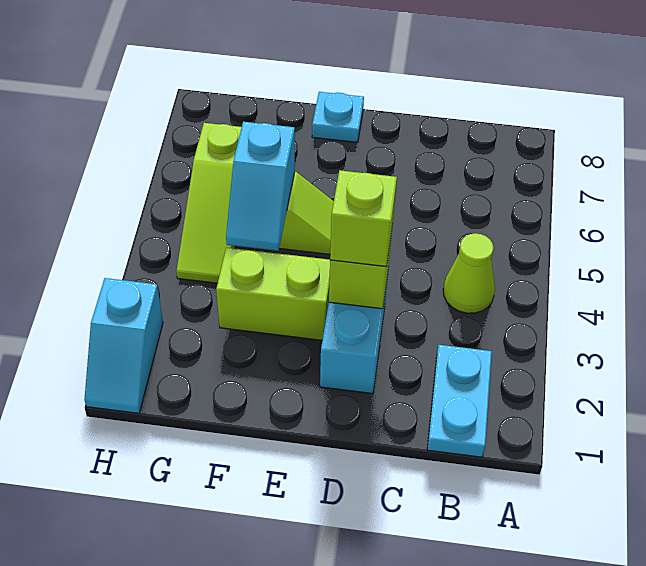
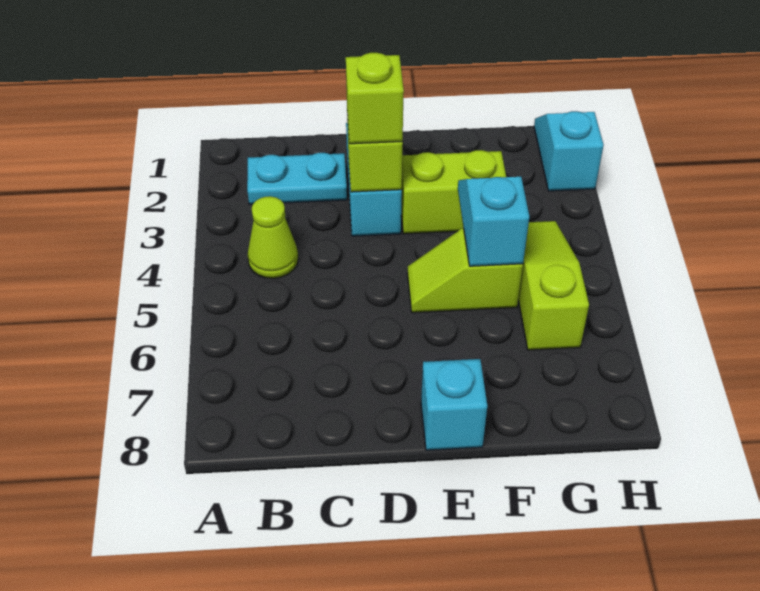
cyan plate B1:B2 level 1 -> cyan plate B2:C2 level 1
cyan plate E8 level 1 -> cyan brick E8 level 1

